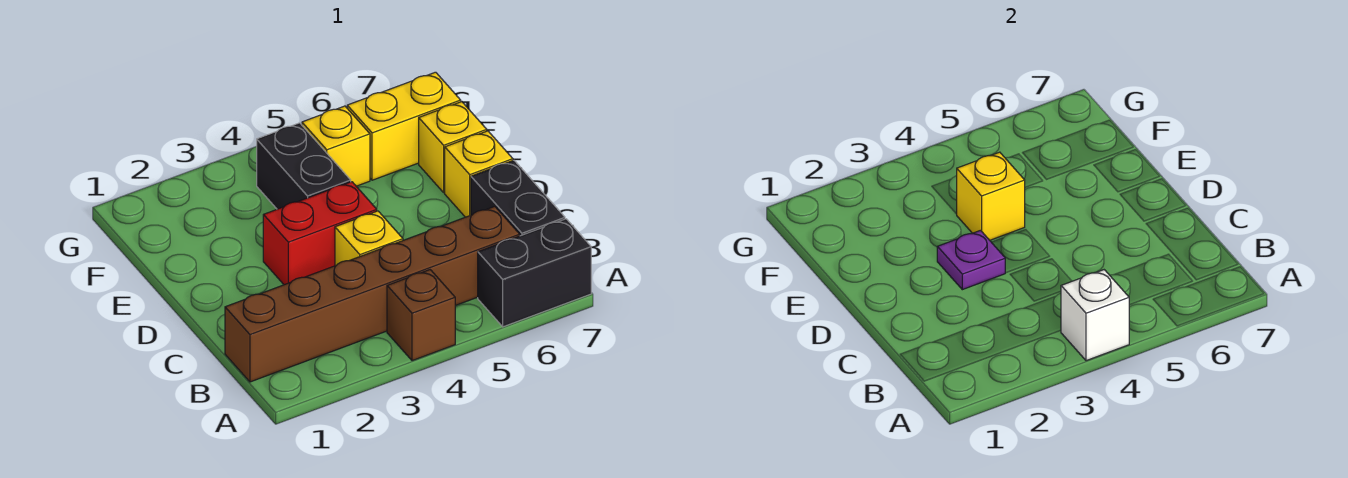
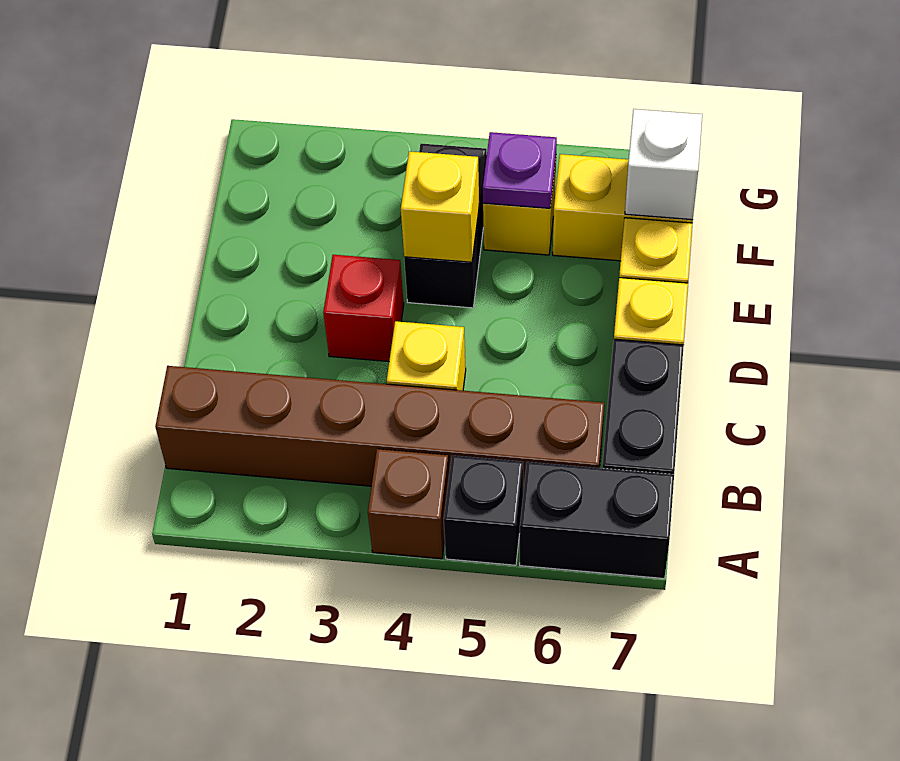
white brick A4 level 2 -> white brick F7 level 2
none -> black brick A5 level 1
red brick D3:D4 level 1 -> red brick D3 level 1
purple plate D3 level 2 -> purple plate F5 level 2

